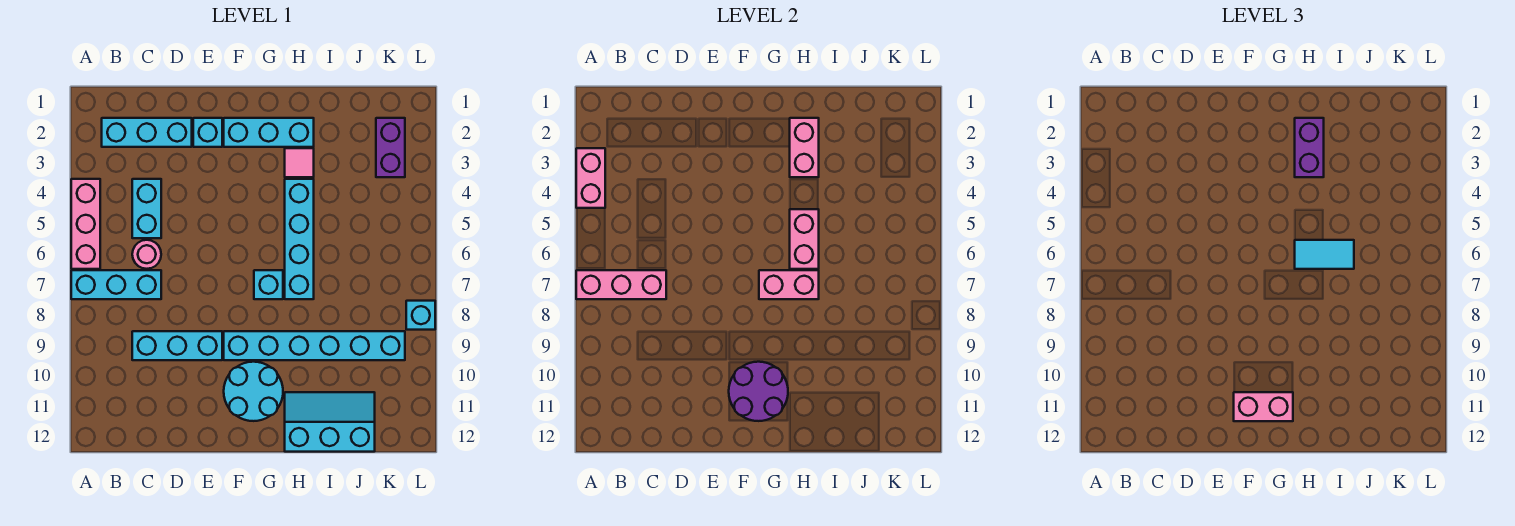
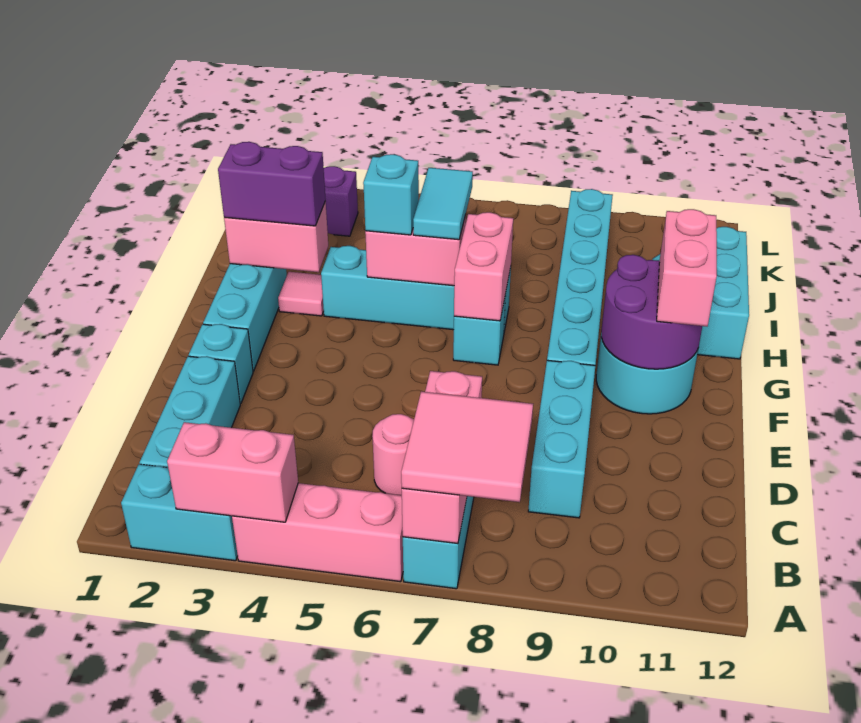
none -> pink tile A7:B8 level 3
cyan brick C4:C5 level 1 -> cyan brick A2:A3 level 1
cyan brick L8 level 1 -> cyan brick H5 level 3

